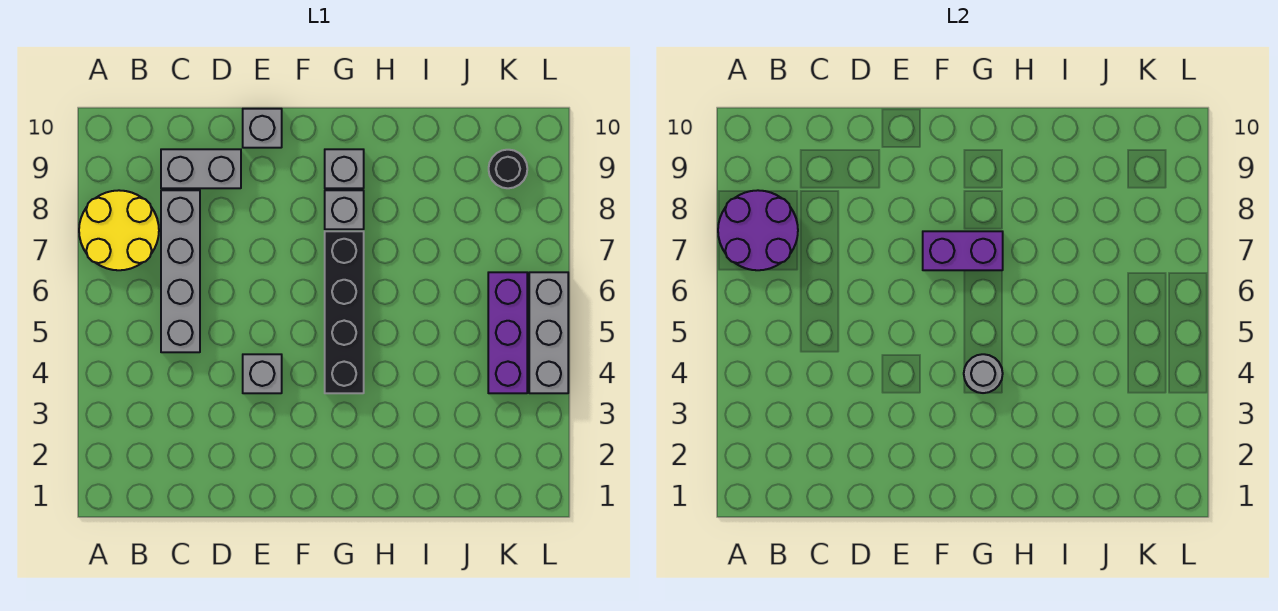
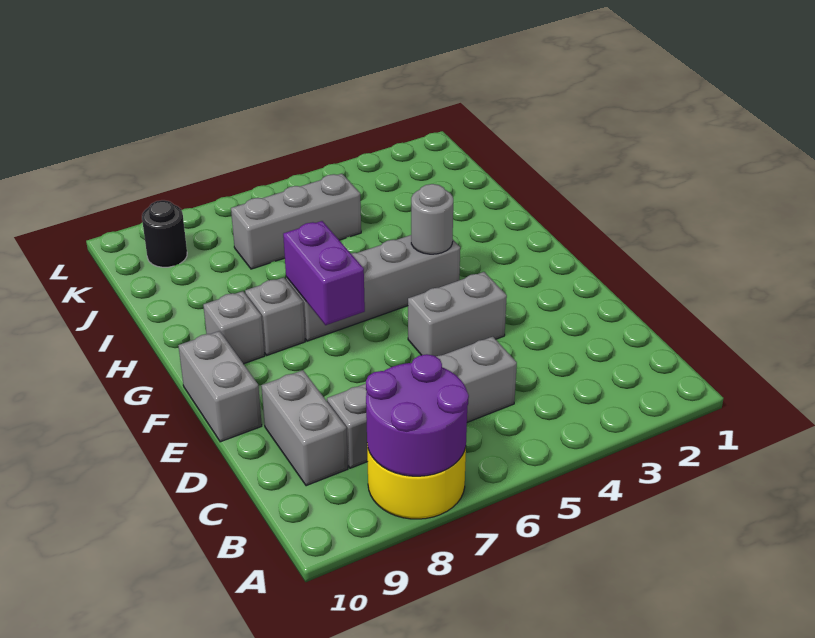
grey brick E4 level 1 -> grey brick E4:E5 level 1
grey brick E10 level 1 -> grey brick E10:F10 level 1
black brick G4:G7 level 1 -> grey brick G4:G7 level 1
purple brick K4:K6 level 1 -> none
grey brick L4:L6 level 1 -> grey brick J5:J7 level 1

